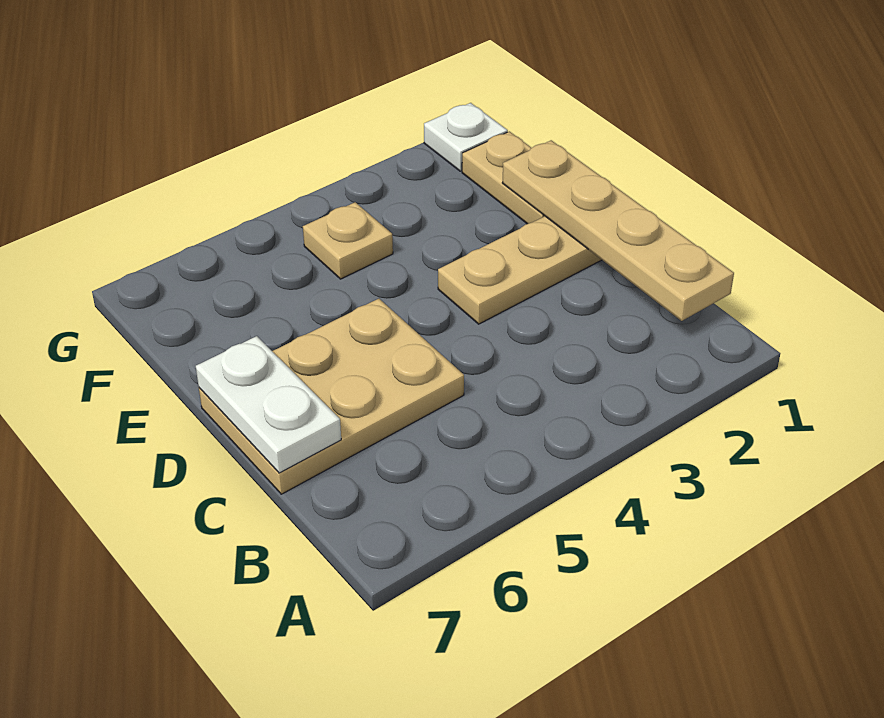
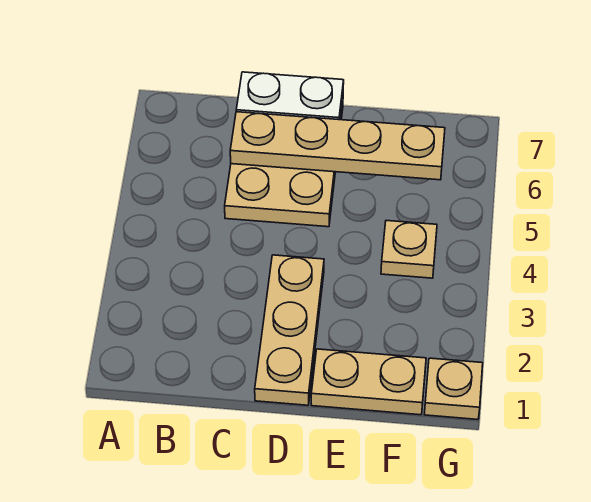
tan plate B1:E1 level 2 -> tan plate C6:F6 level 2
white plate G1 level 1 -> tan plate G1 level 1

